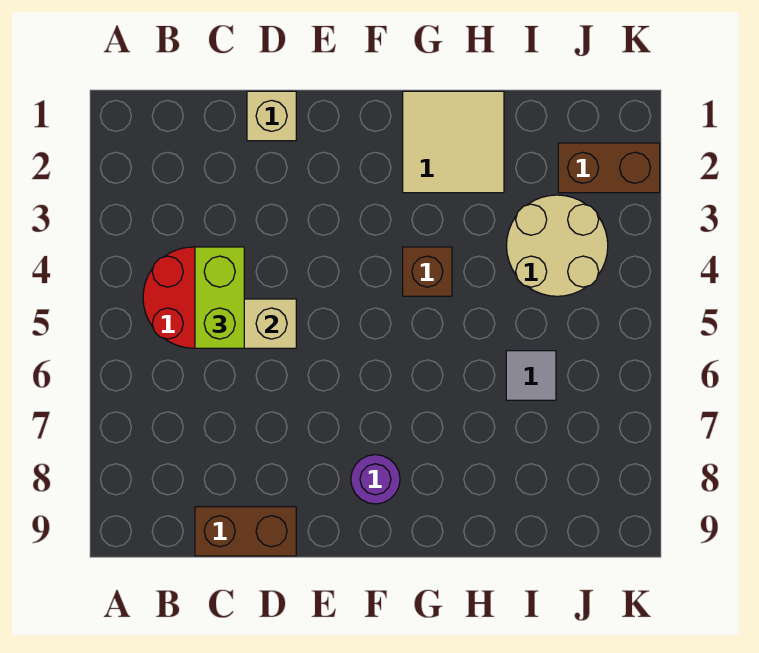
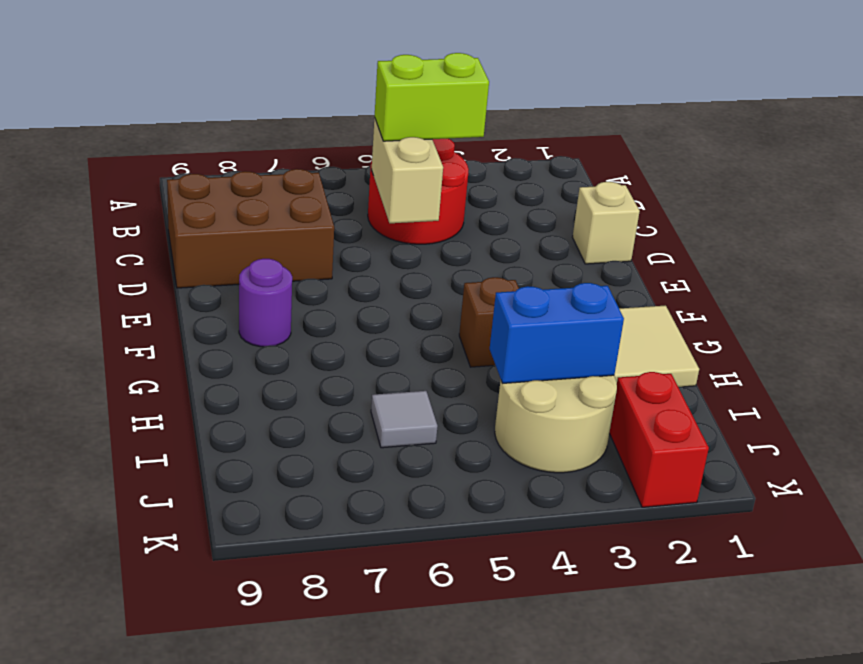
brown brick C9:D9 level 1 -> brown brick C7:D9 level 1
none -> blue brick I3:I4 level 2
brown brick J2:K2 level 1 -> red brick J2:K2 level 1

